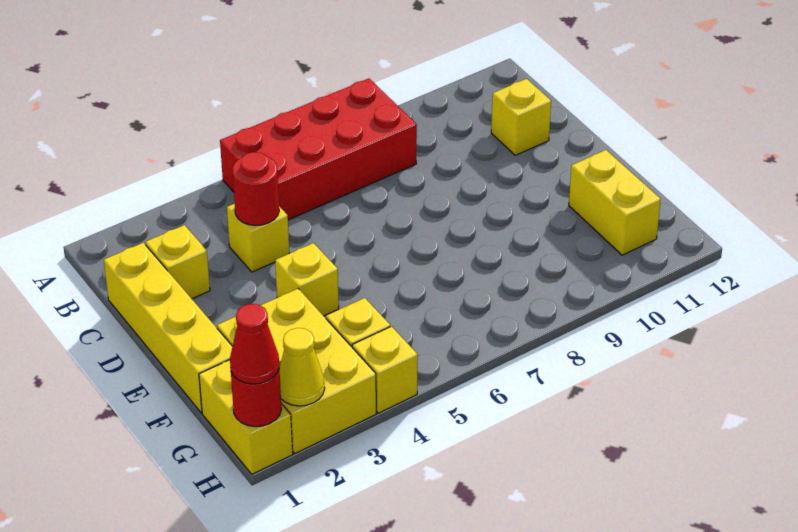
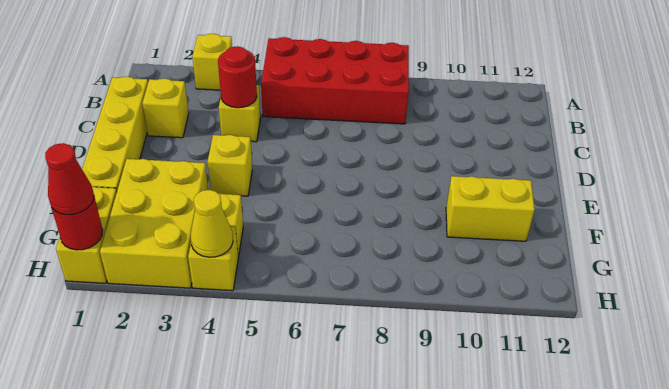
yellow brick C11 level 1 -> yellow brick A3 level 1
yellow brick F11:G11 level 1 -> yellow brick F10:F11 level 1
yellow cone H2 level 2 -> yellow cone H4 level 2

